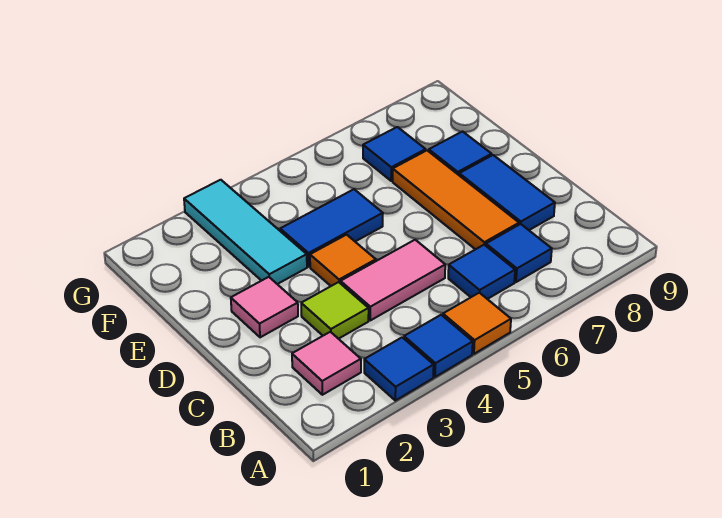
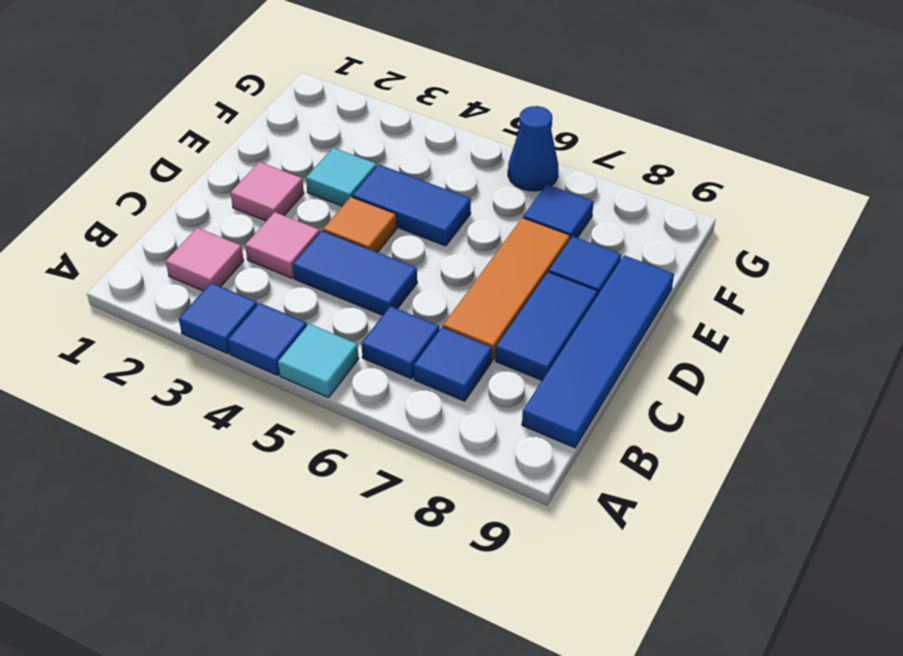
orange tile A5 level 1 -> cyan tile A5 level 1
none -> blue tile B9:E9 level 1
lime tile C3 level 1 -> pink tile C3 level 1
pink tile C4:C5 level 1 -> blue tile C4:C5 level 1
cyan tile E3:G3 level 1 -> cyan tile E3 level 1
none -> blue cone G6 level 1

